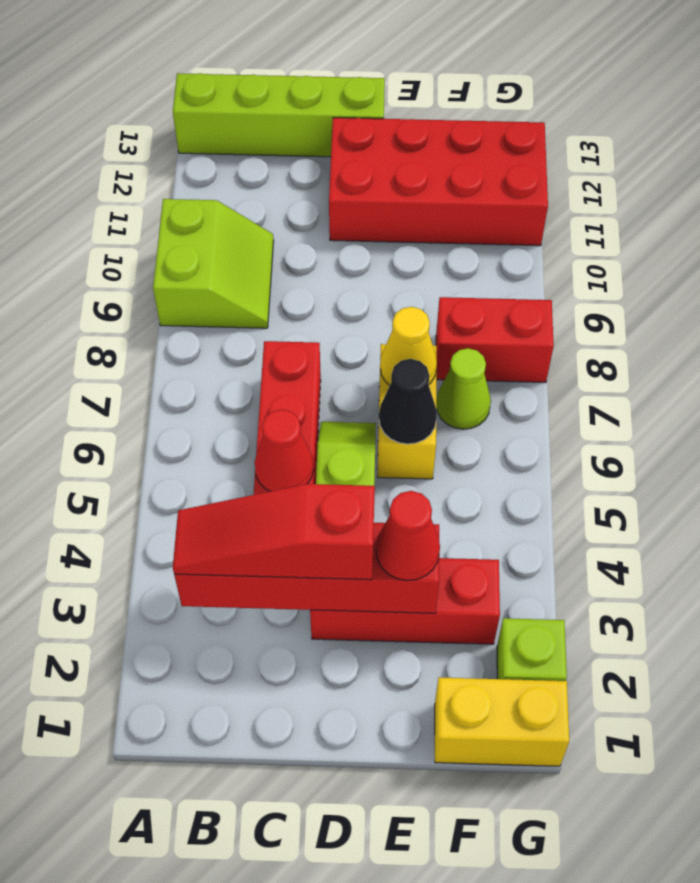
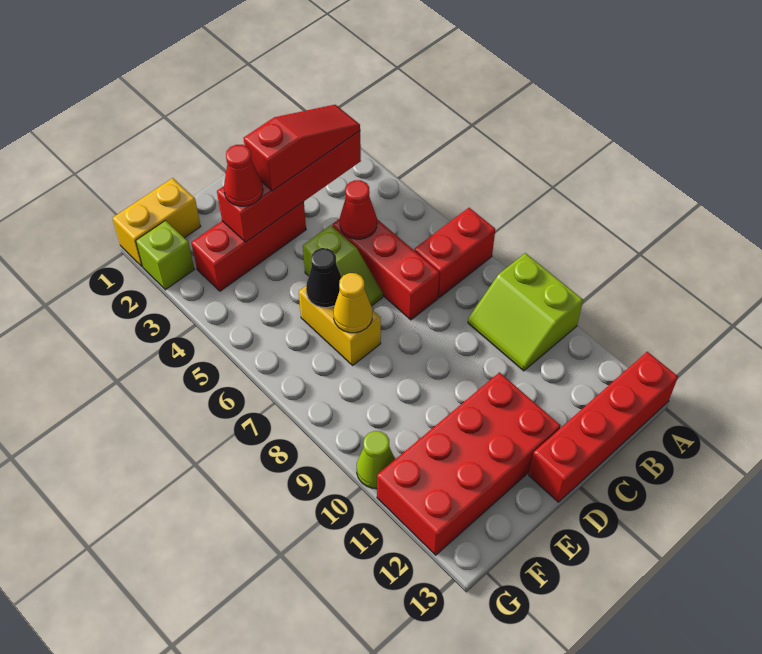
lime brick A13:D13 level 1 -> red brick A13:D13 level 1
lime cone F7 level 1 -> lime cone G10 level 1
red brick F8:G8 level 1 -> red brick A7:B7 level 1

